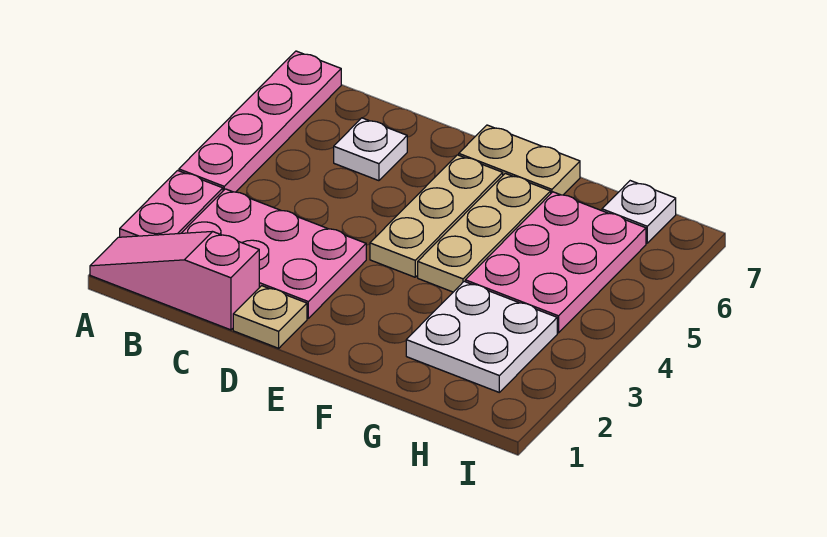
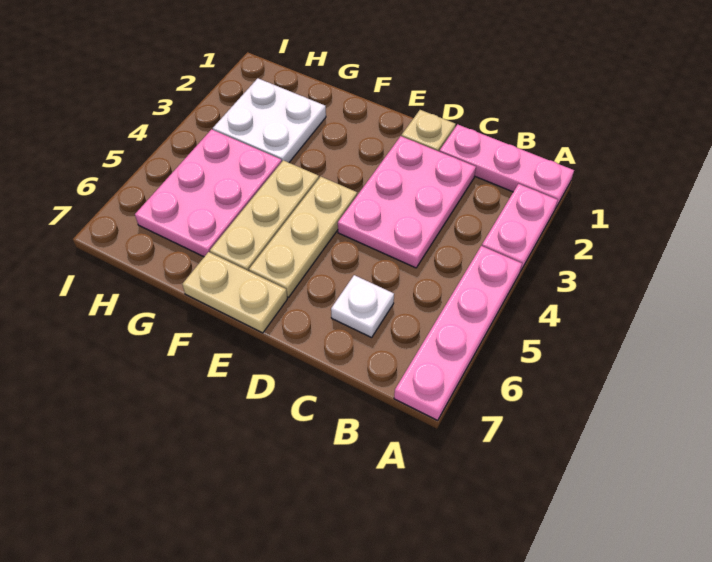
pink slope A1:C1 level 1 top C -> pink plate A1:C1 level 1
pink plate B2:D3 level 1 -> pink plate C2:D4 level 1
white plate H7 level 1 -> none

